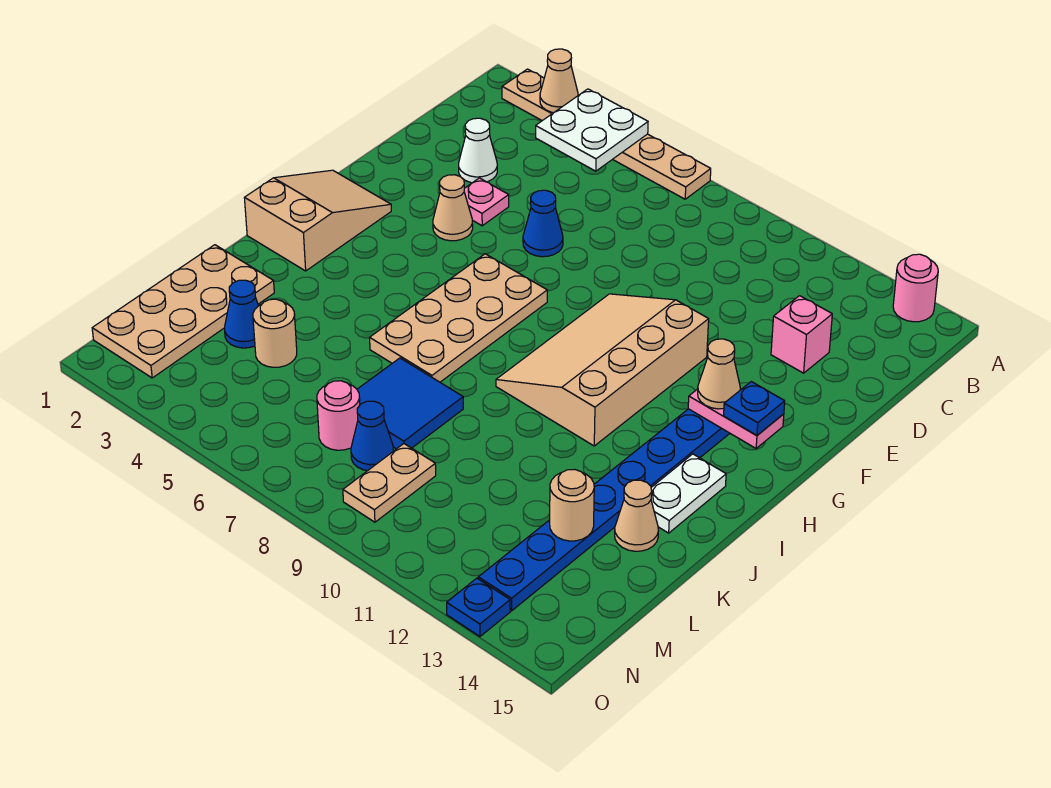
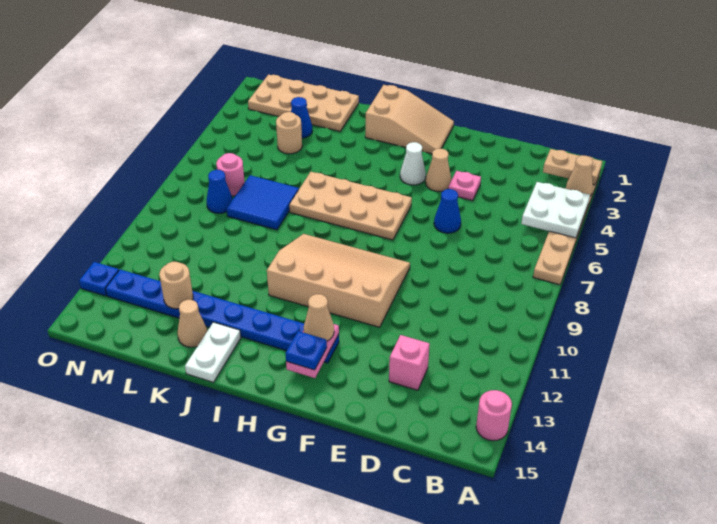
white cone D3 level 1 -> white cone G4 level 1
white plate I14:J14 level 1 -> white plate J14:J15 level 1
tan plate M9:N9 level 1 -> tan plate A2:B2 level 2

